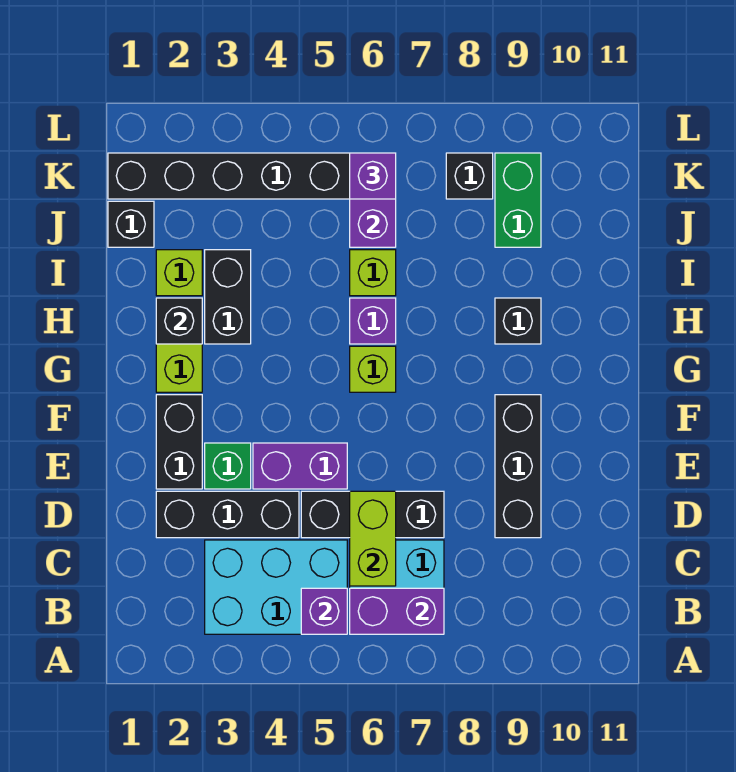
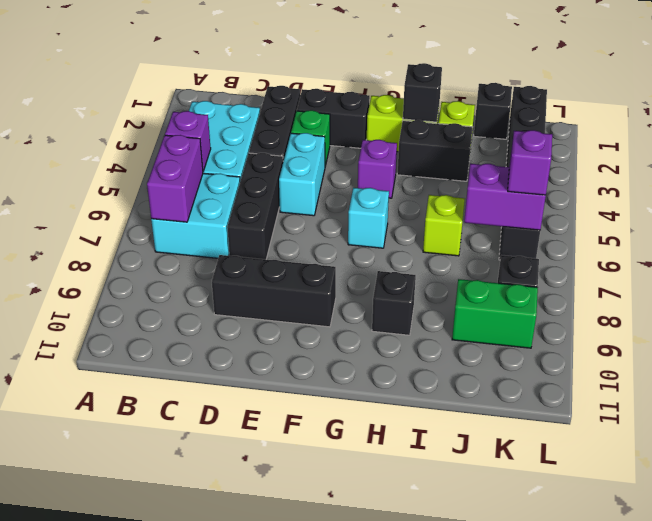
lime brick C6:D6 level 2 -> none
purple brick E4:E5 level 1 -> cyan brick E4:E5 level 1
lime brick G6 level 1 -> cyan brick G6 level 1
purple brick H6 level 1 -> purple brick G4 level 1

